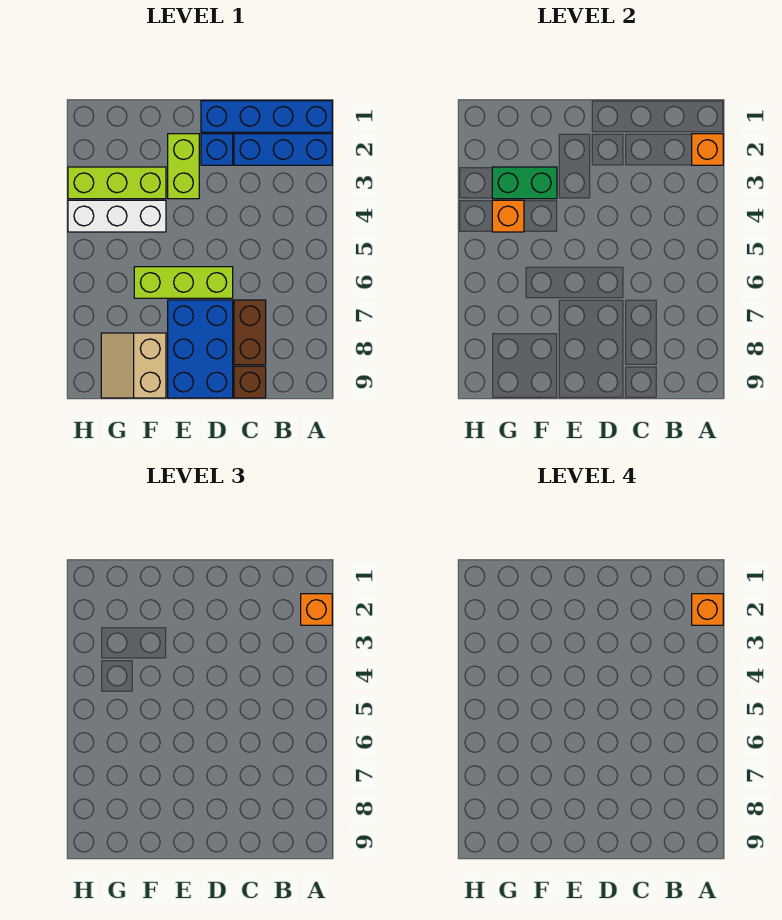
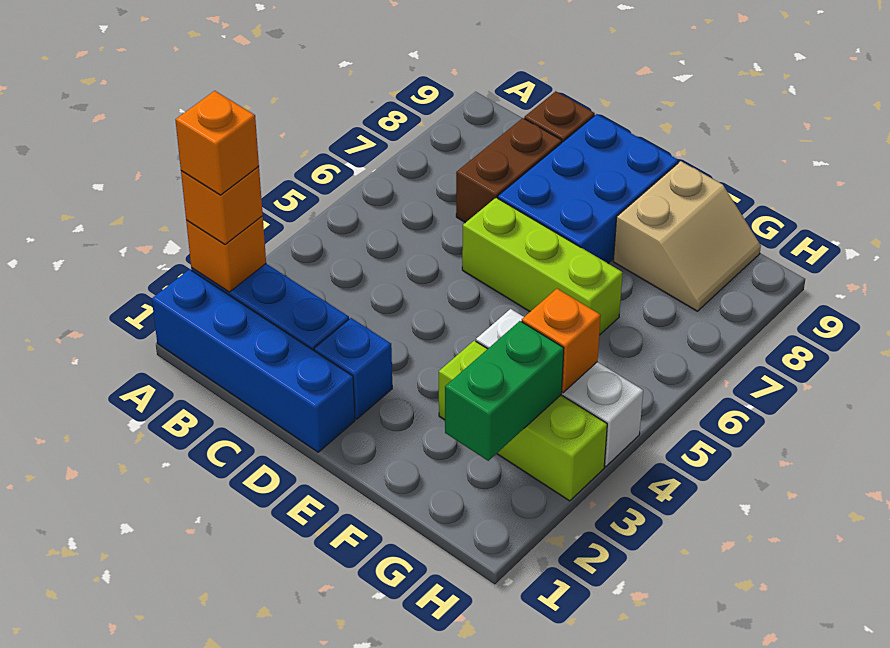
lime brick E2:E3 level 1 -> none
green brick F3:G3 level 2 -> green brick G2:G3 level 2

